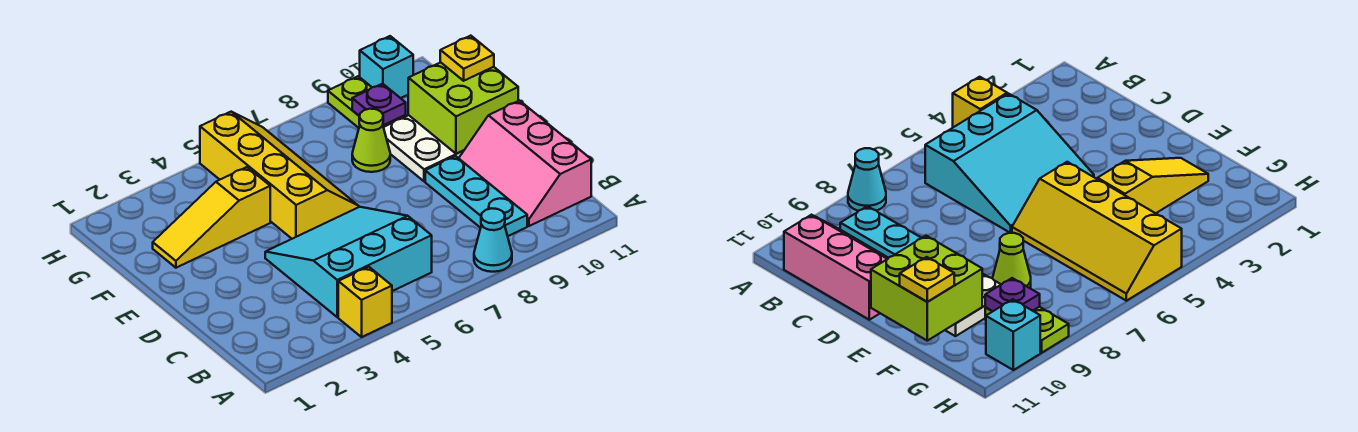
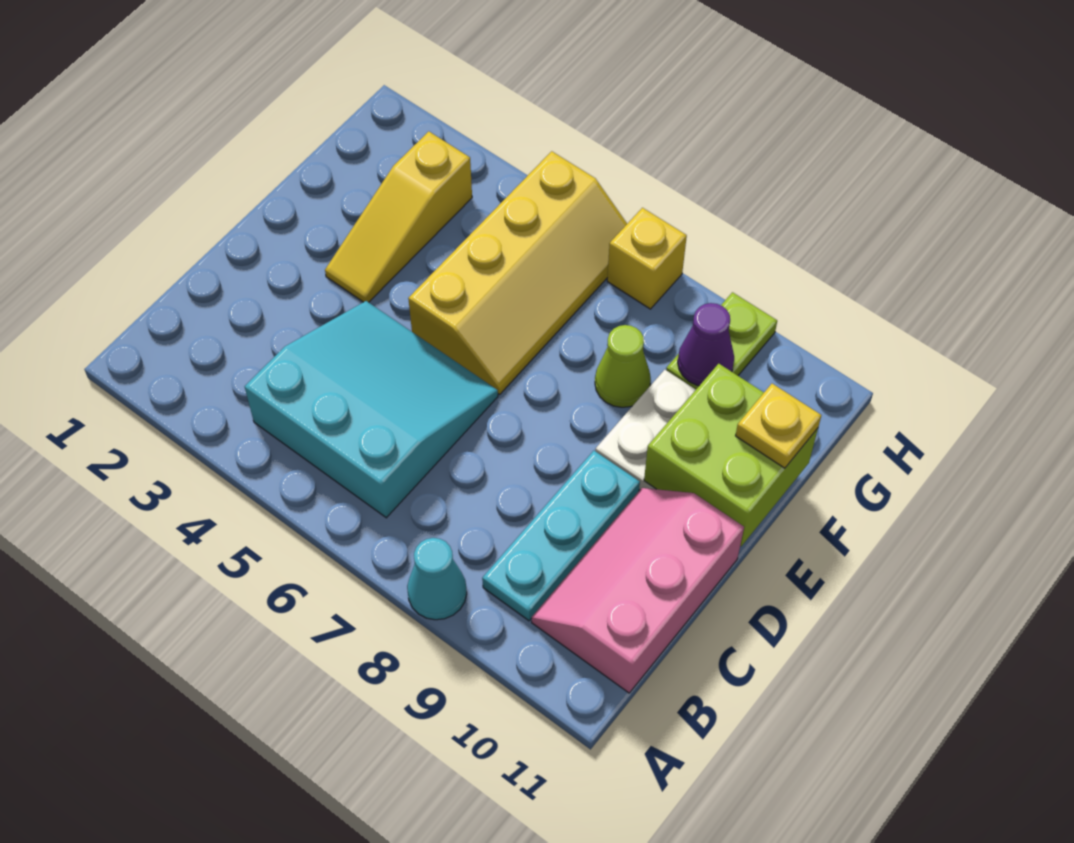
yellow brick A4 level 1 -> yellow brick H7 level 1
yellow slope F2:F4 level 1 top 4 -> yellow slope E3:G3 level 1 top G
purple plate G9 level 2 -> purple cone G9 level 2
cyan brick H10 level 1 -> none

